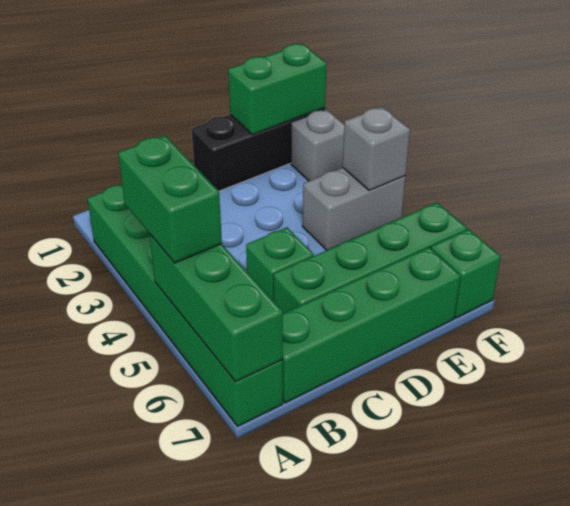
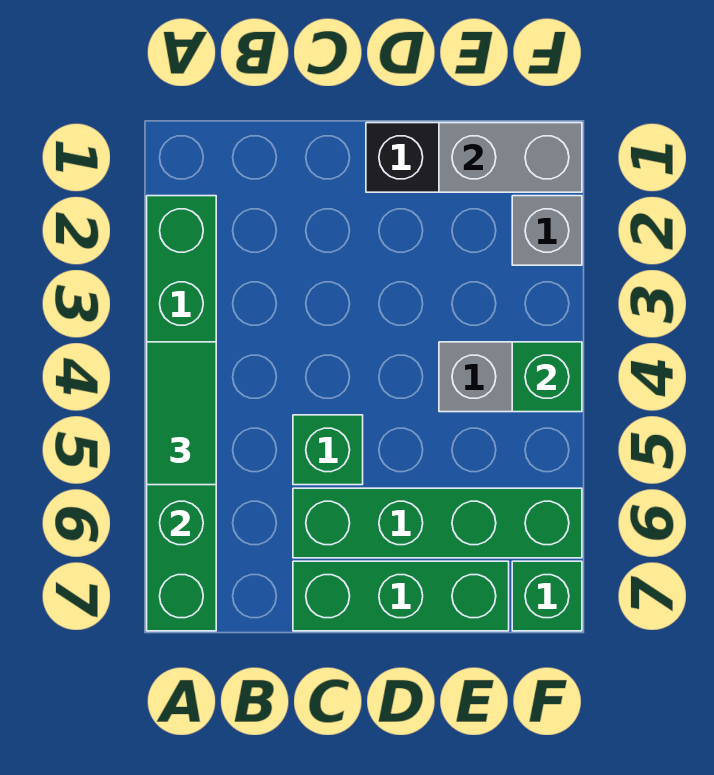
green brick A4:A5 level 3 -> green tile A4:A5 level 3
green brick B7:E7 level 1 -> green brick C7:E7 level 1
green brick E1:F1 level 2 -> grey brick E1:F1 level 2
grey brick F4 level 2 -> green brick F4 level 2

